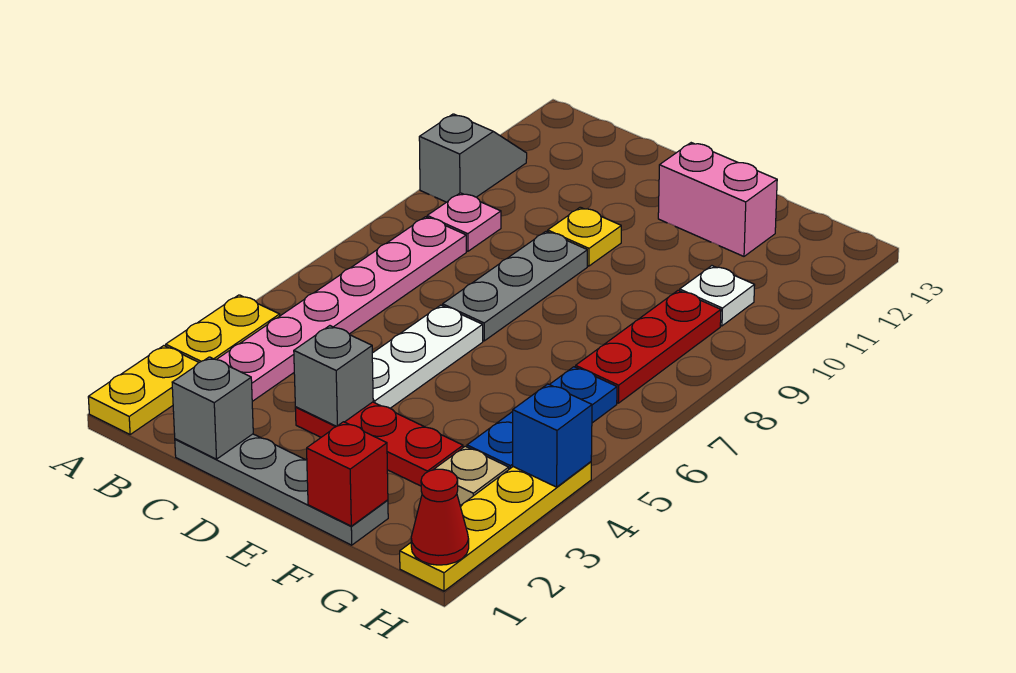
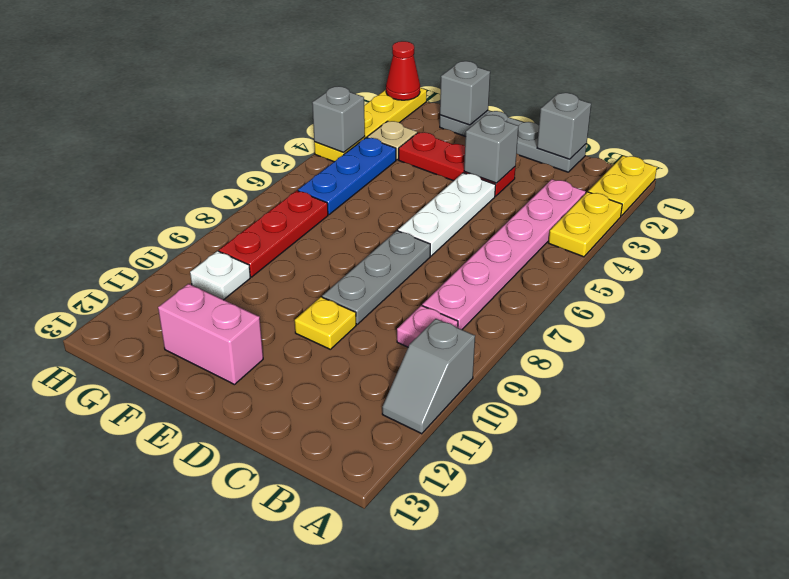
red brick F1 level 2 -> grey brick F1 level 2
blue brick H4 level 2 -> grey brick H4 level 2

